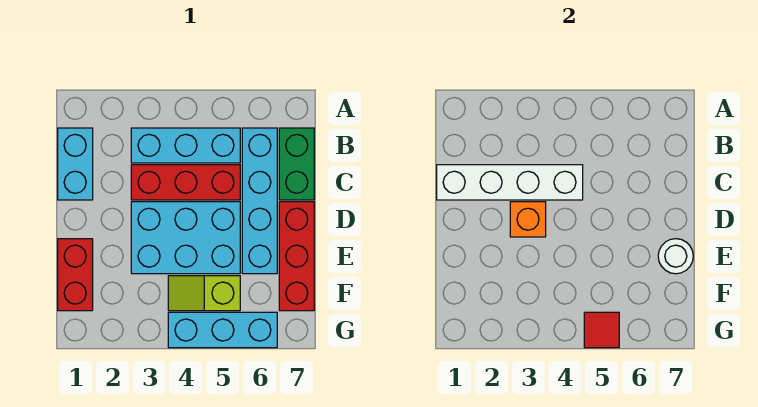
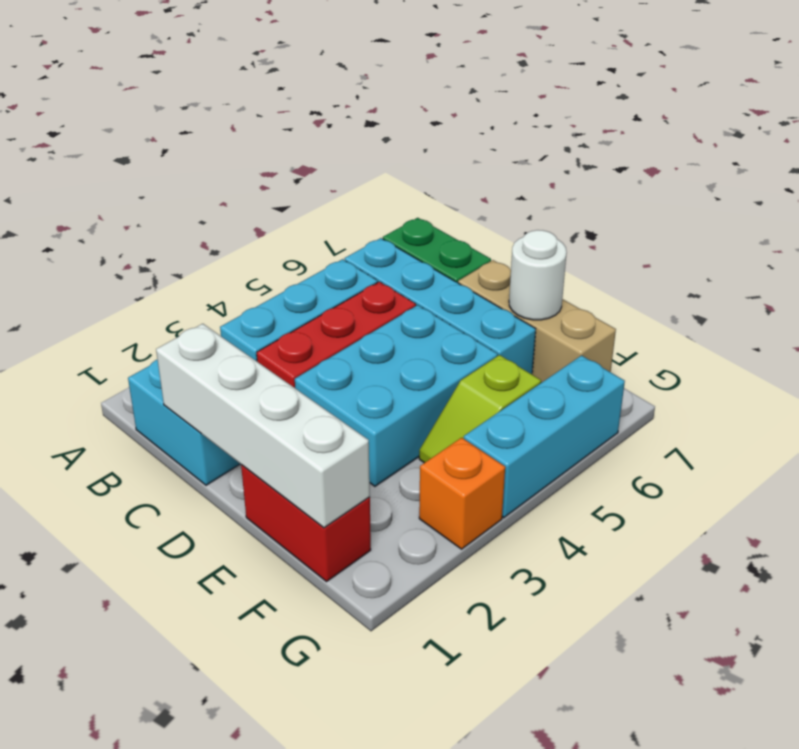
white brick C1:C4 level 2 -> white brick C1:F1 level 2
orange brick D3 level 2 -> orange brick G3 level 1
red brick D7:F7 level 1 -> tan brick D7:F7 level 1
red tile G5 level 2 -> none

